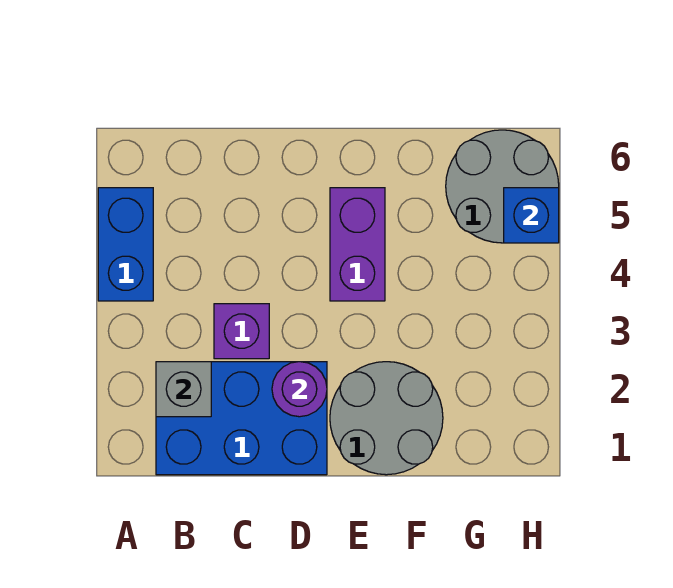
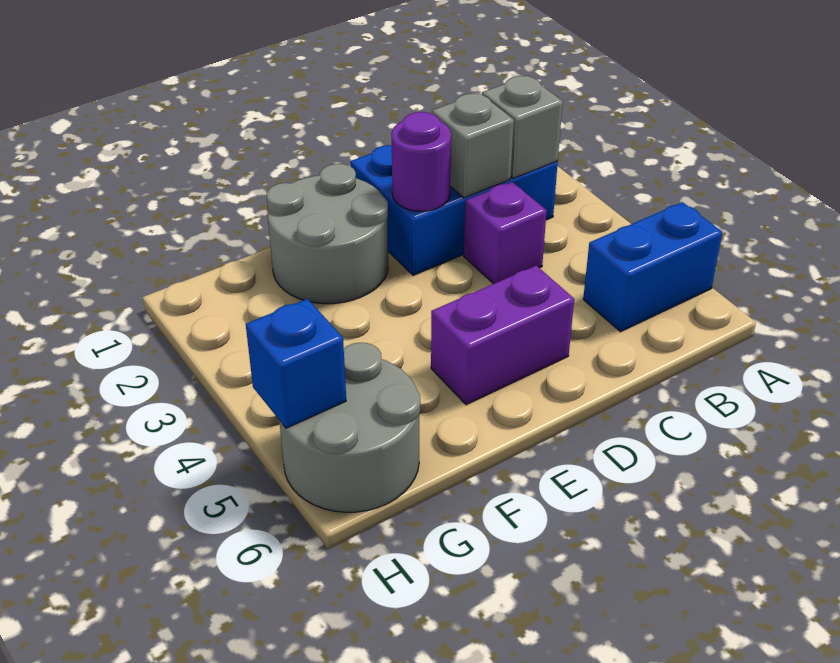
blue brick A4:A5 level 1 -> blue brick A5:B5 level 1
none -> grey brick C2 level 2
purple brick E4:E5 level 1 -> purple brick D5:E5 level 1

